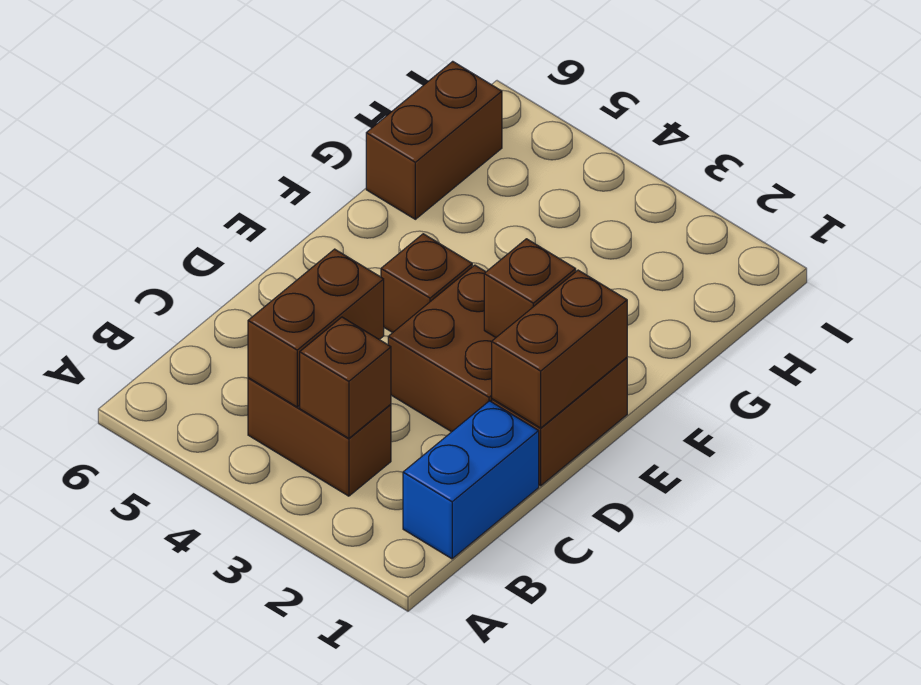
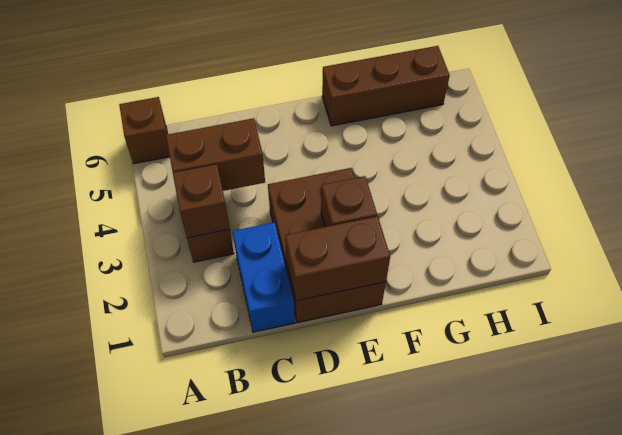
blue brick B1:C1 level 1 -> blue brick C1:C2 level 1
brown brick E4 level 1 -> brown brick A6 level 1
brown brick G6:H6 level 1 -> brown brick F6:H6 level 1

